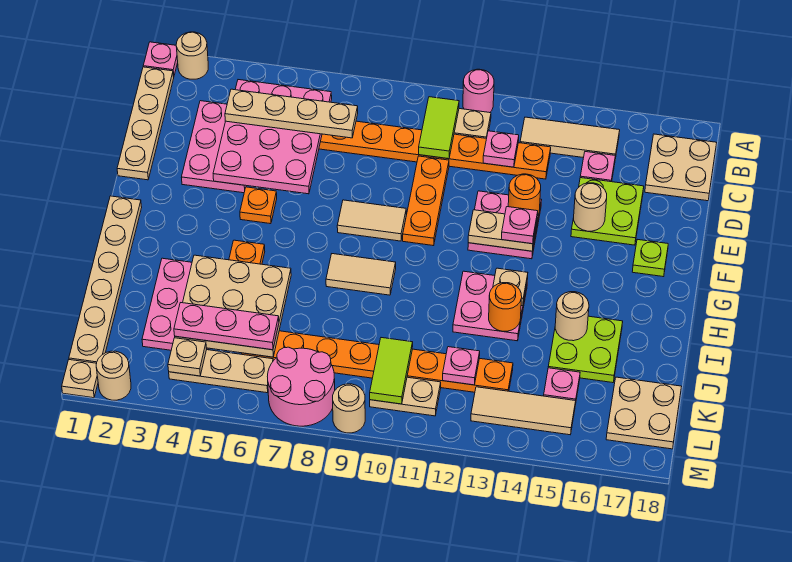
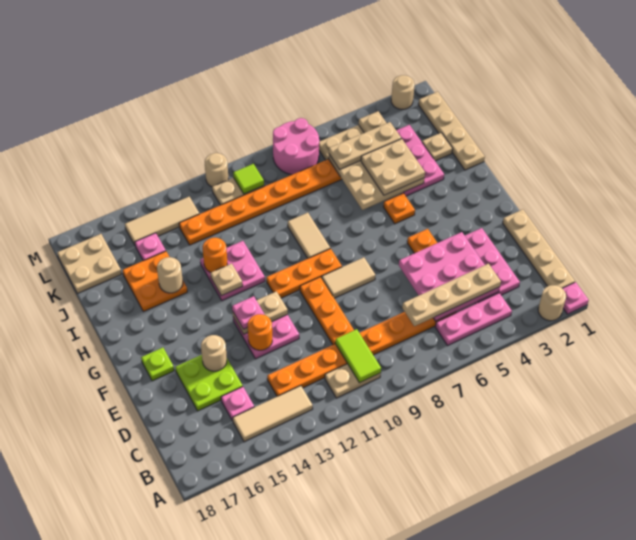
pink round brick A11 level 1 -> none
tan plate B17:C18 level 1 -> tan plate I4:J5 level 3
pink plate C12 level 2 -> none
tan plate G1:L1 level 1 -> tan plate I1:L1 level 1
none -> orange plate G9:G11 level 1
tan tile H8:H9 level 1 -> tan tile H9:I9 level 1
lime plate I15:J16 level 1 -> orange plate I15:J16 level 1
pink plate K4:K6 level 3 -> tan plate K4:K6 level 3
lime tile K10:L10 level 2 -> lime tile L10 level 2
pink plate K12 level 2 -> none
tan plate M1 level 1 -> tan plate J2 level 1
tan round brick M9 level 1 -> tan round brick M11 level 1

